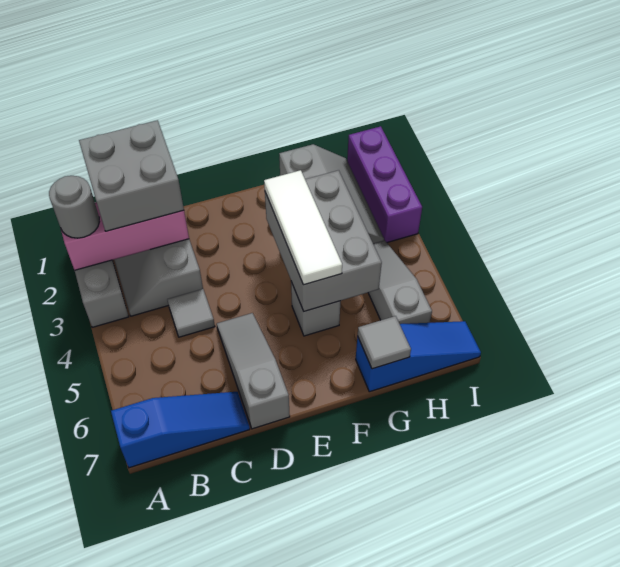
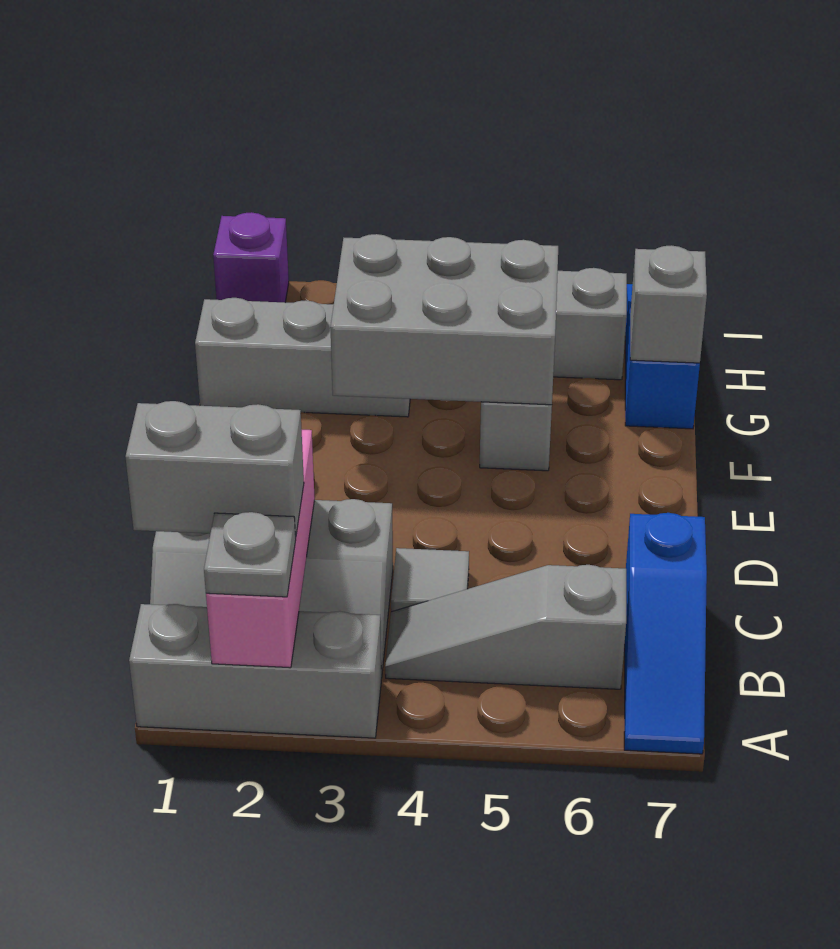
grey round brick A2 level 3 -> grey plate A2 level 3
blue slope A7:C7 level 1 top A -> blue slope A7:C7 level 1 top C
grey brick B1:C2 level 3 -> grey brick B1:B2 level 3
grey slope D5:D7 level 1 top 7 -> grey slope B4:B6 level 1 top 6
white tile F3:F5 level 3 -> none
grey tile G7 level 2 -> grey brick G7 level 2
purple brick I1:I3 level 1 -> purple brick I1 level 1

